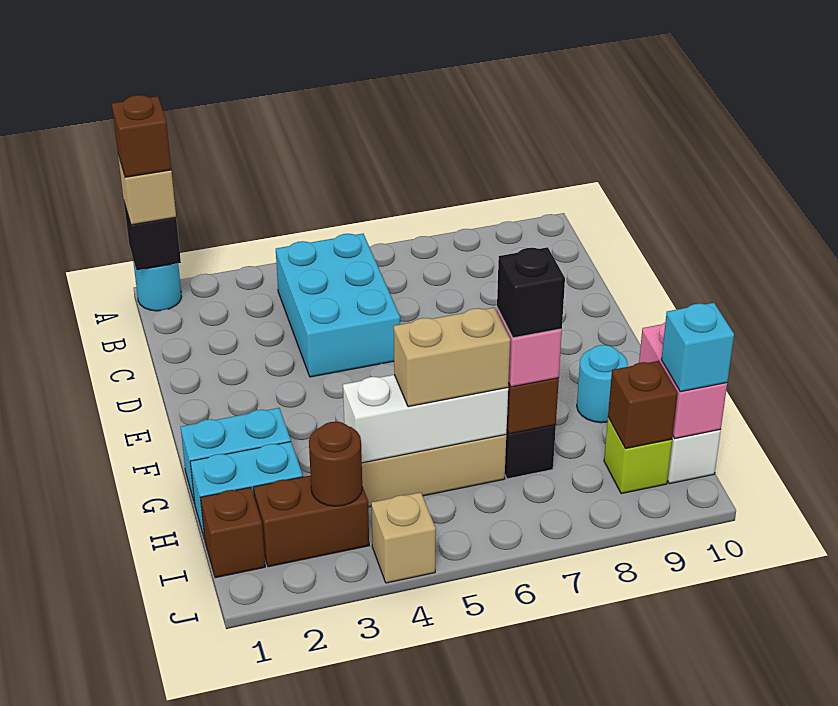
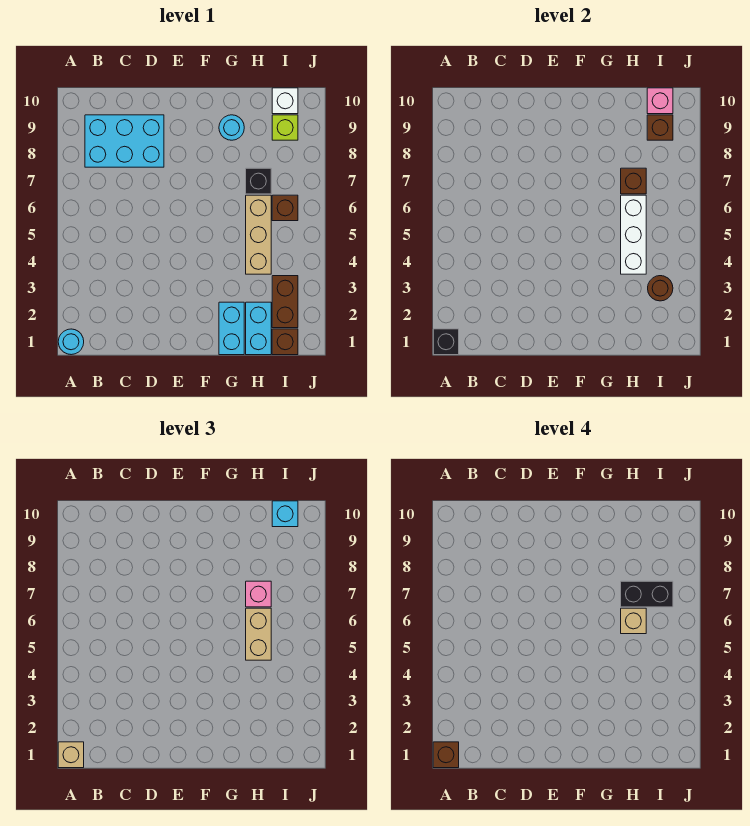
cyan brick B4:D5 level 1 -> cyan brick B8:D9 level 1
black brick H7 level 4 -> black brick H7:I7 level 4
pink brick H10:I10 level 2 -> pink brick I10 level 2
none -> brown brick I6 level 1
tan brick J4 level 1 -> tan brick H6 level 4

